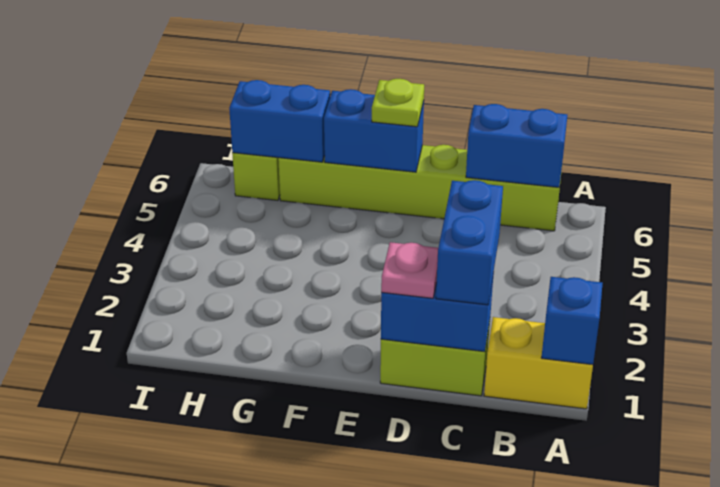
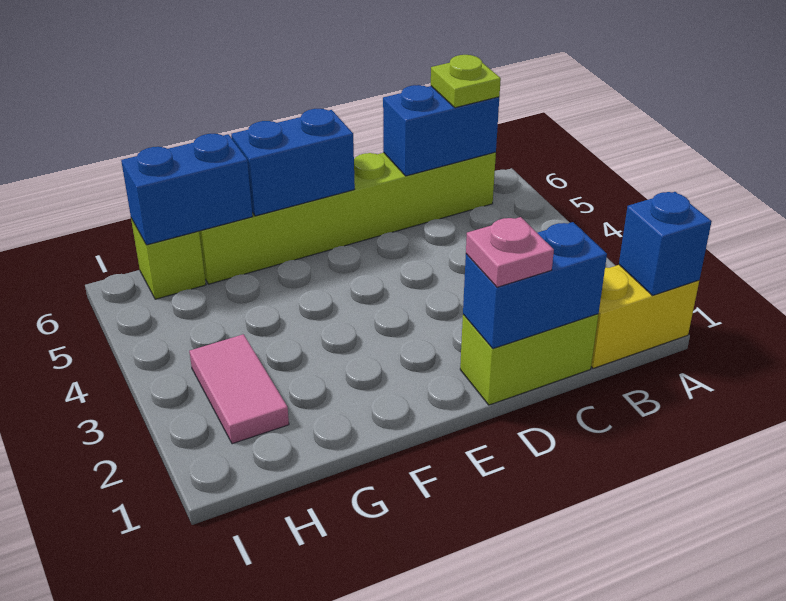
blue brick C1:C2 level 3 -> none
lime plate E6 level 3 -> lime plate B6 level 3
none -> pink tile H2:H3 level 1

